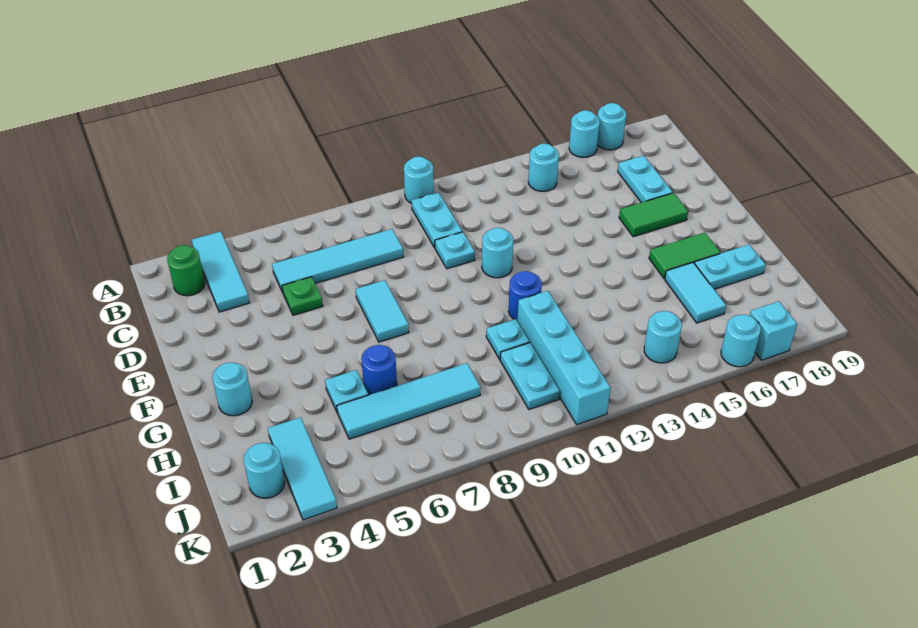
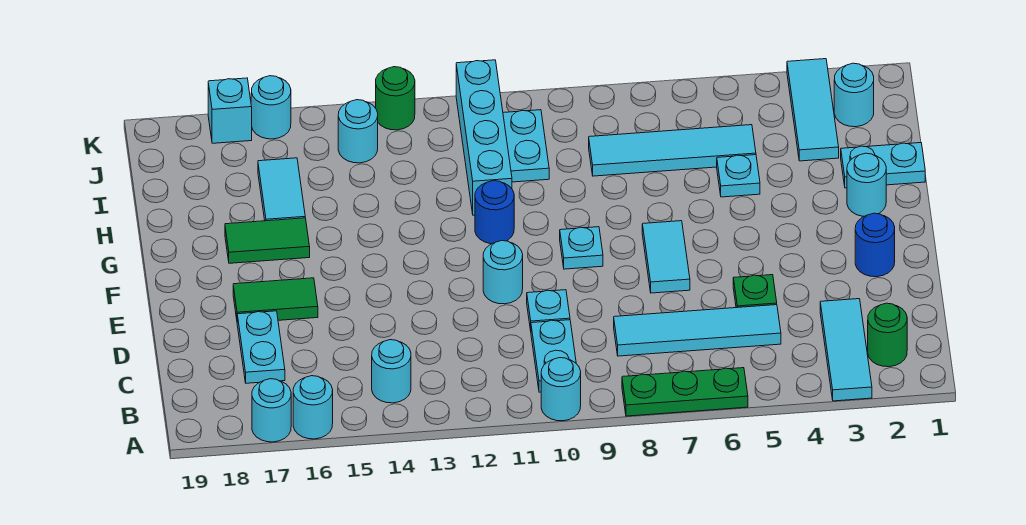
none -> green plate A6:A8 level 1
blue round brick H6 level 1 -> blue round brick E2 level 1
cyan plate H10 level 1 -> cyan plate F9 level 1
cyan plate H17:H18 level 1 -> cyan plate H1:H2 level 1
none -> green round brick K13 level 1

